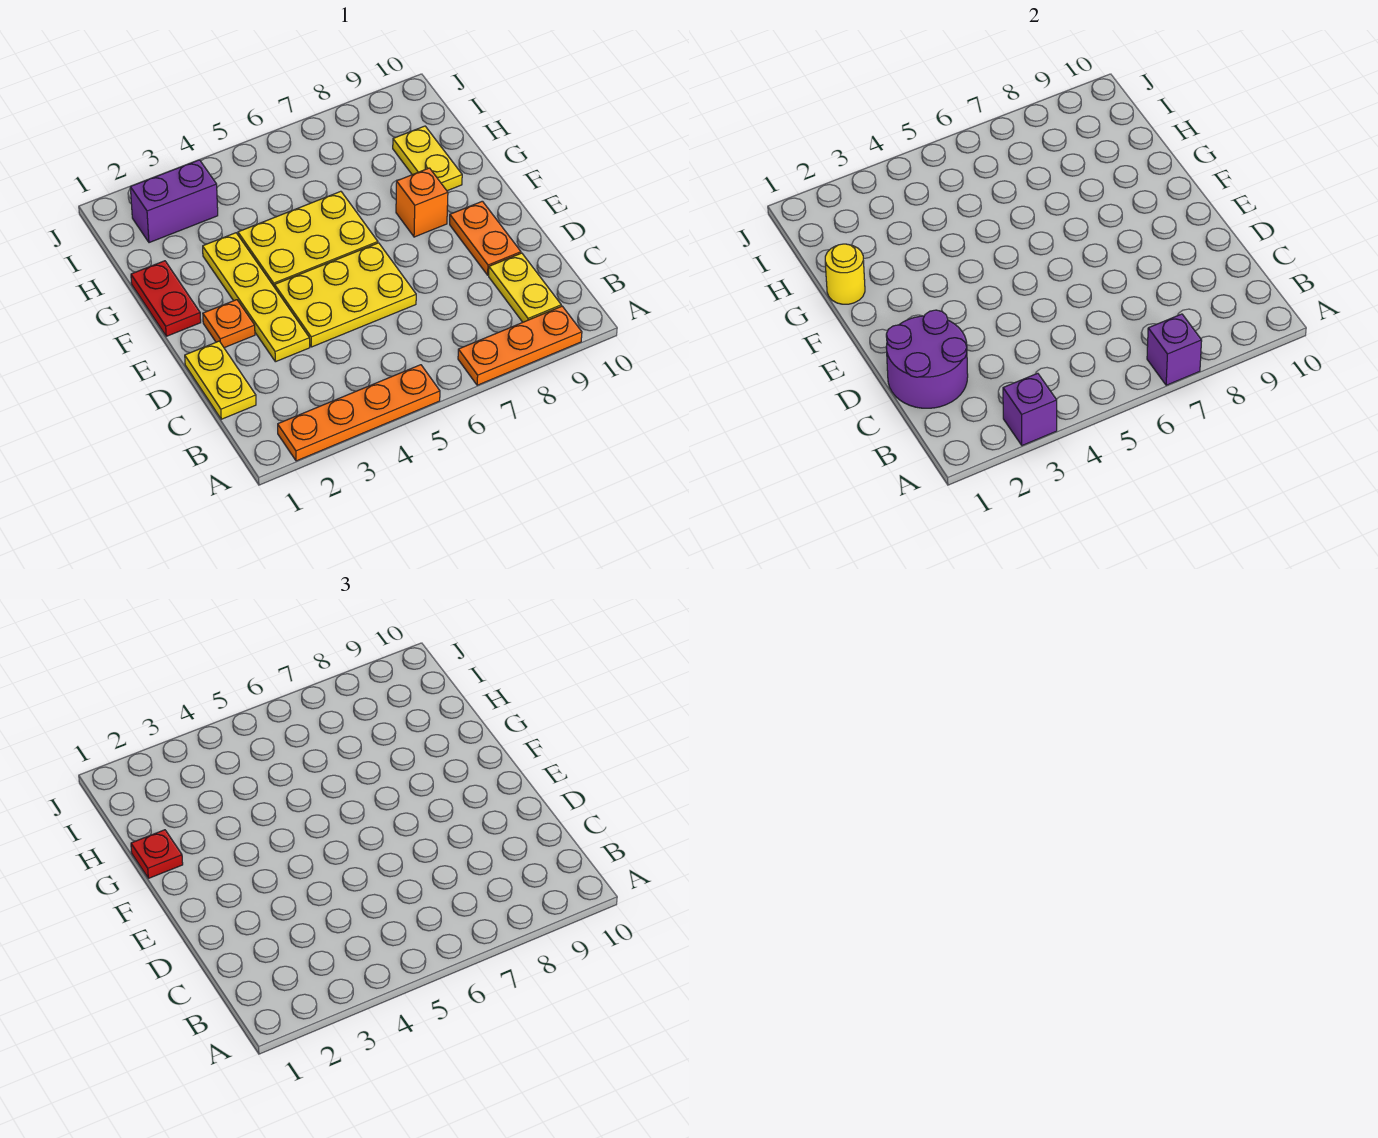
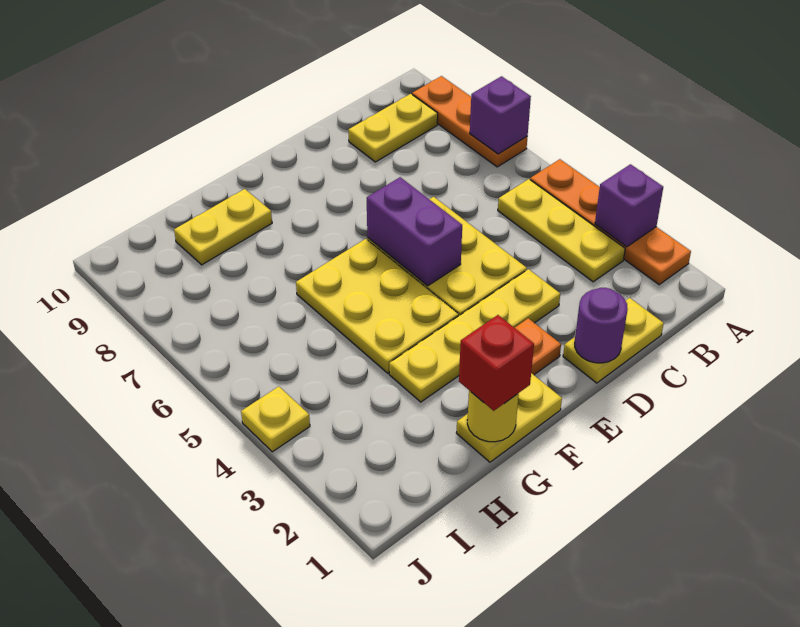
none -> yellow plate B3:B5 level 1
purple round brick C1:D2 level 2 -> purple round brick D1 level 2
orange plate D9:E9 level 1 -> none
red plate F1:G1 level 1 -> yellow plate F1:G1 level 1
orange brick F8 level 1 -> none
red plate G1 level 3 -> red brick G1 level 3
purple brick I2:I3 level 1 -> purple brick E5:E6 level 2
none -> yellow plate J4 level 1

